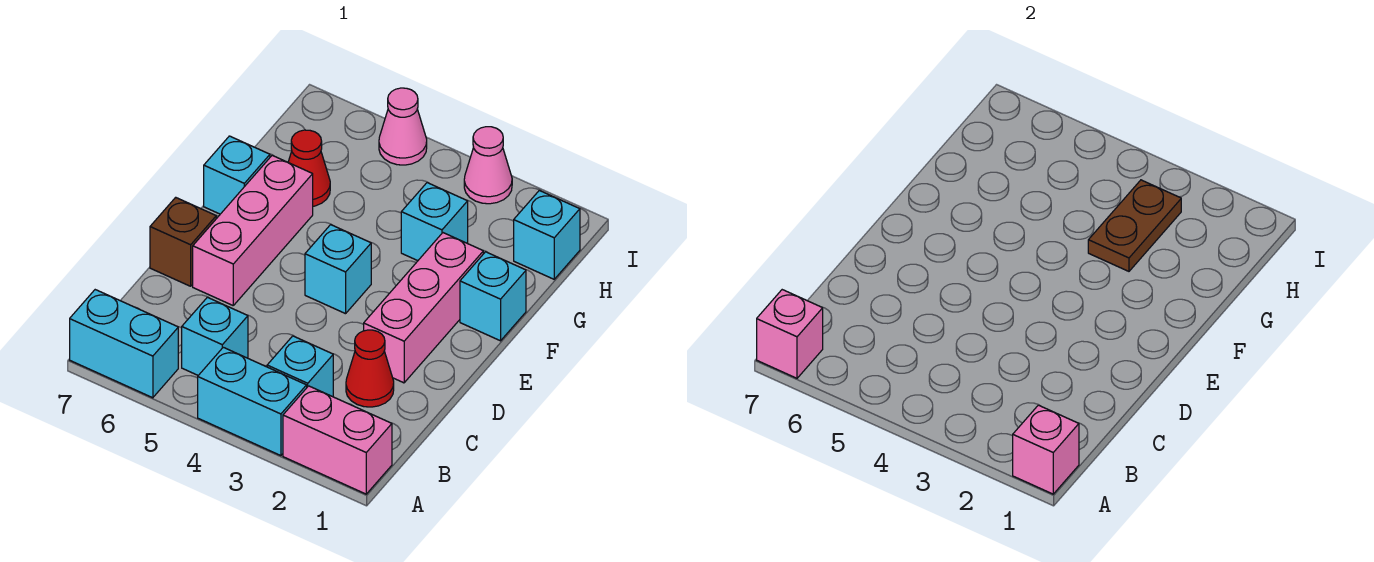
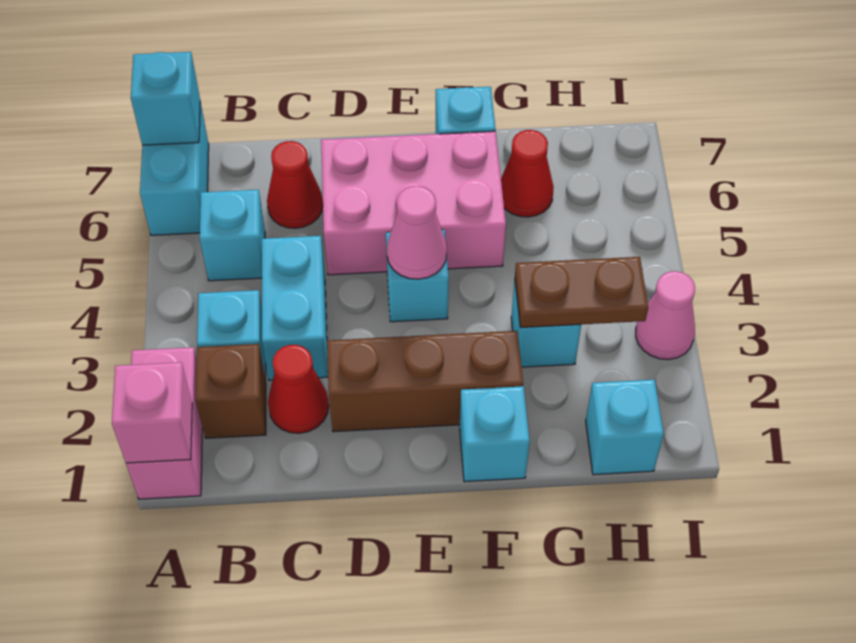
cyan brick A3:A4 level 1 -> cyan brick C3:C4 level 1
pink brick A7 level 2 -> cyan brick A7 level 2
none -> red cone C6 level 1
pink brick D2:F2 level 1 -> brown brick D2:F2 level 1
pink brick D6:F6 level 1 -> pink brick D5:F6 level 1
brown brick D7 level 1 -> brown brick B2 level 1
pink cone I5 level 1 -> pink cone E4 level 2

